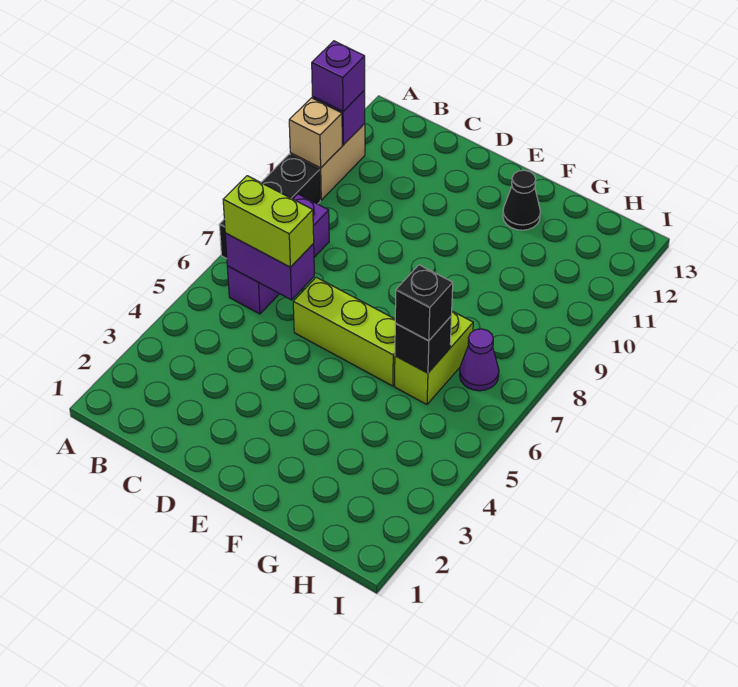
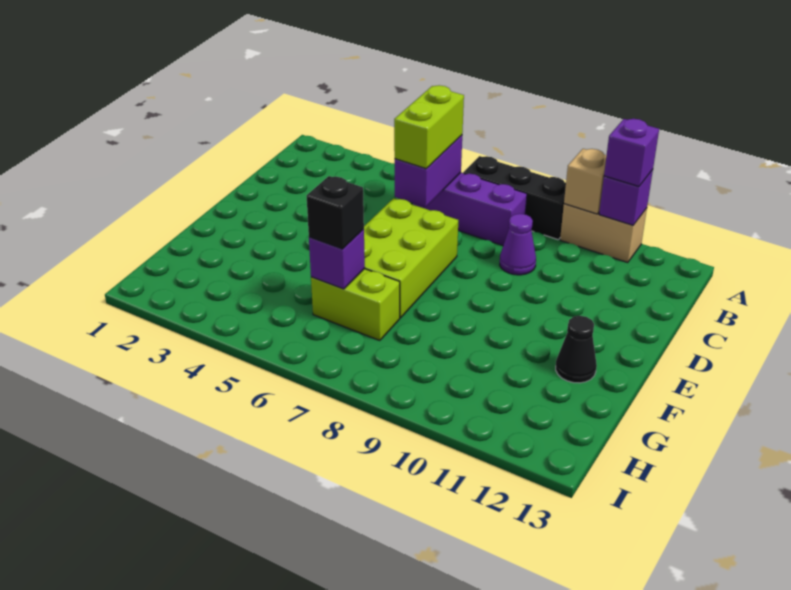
lime brick D6:F6 level 1 -> lime brick D6:F7 level 1
black brick G6 level 2 -> purple brick G6 level 2
purple cone H7 level 1 -> purple cone C9 level 1

